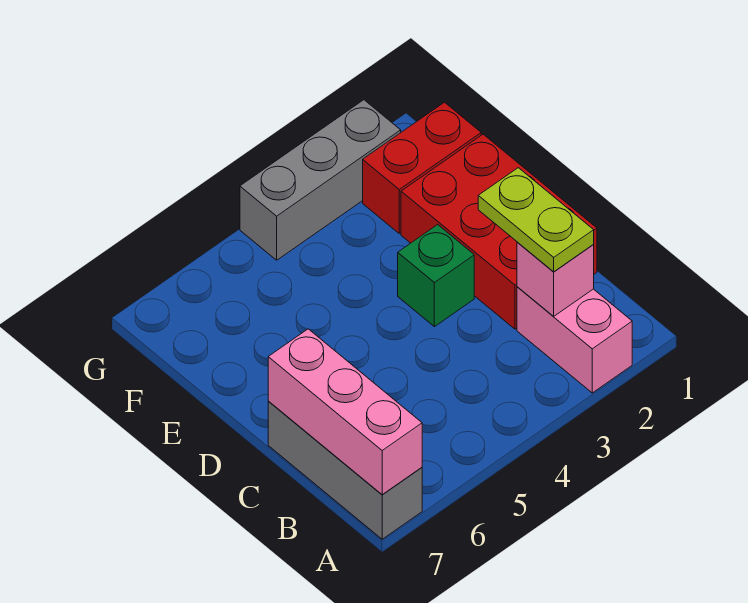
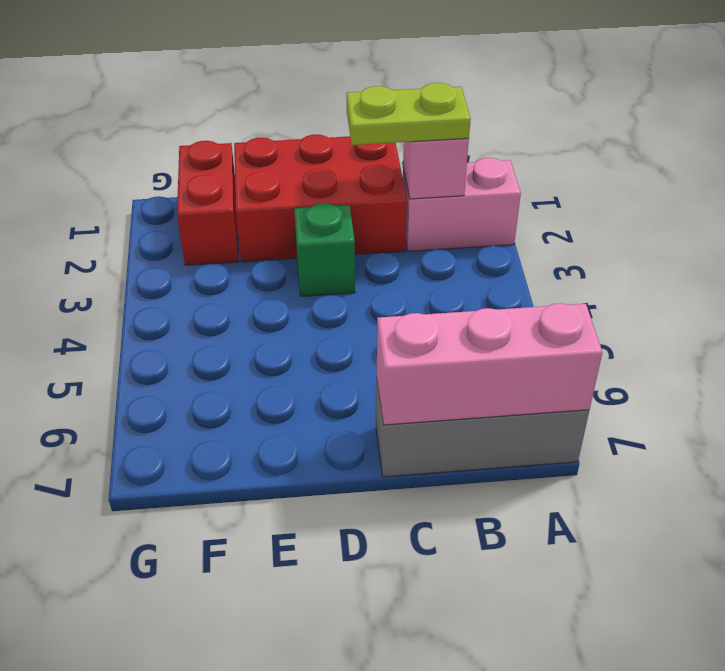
grey brick G2:G4 level 1 -> none

